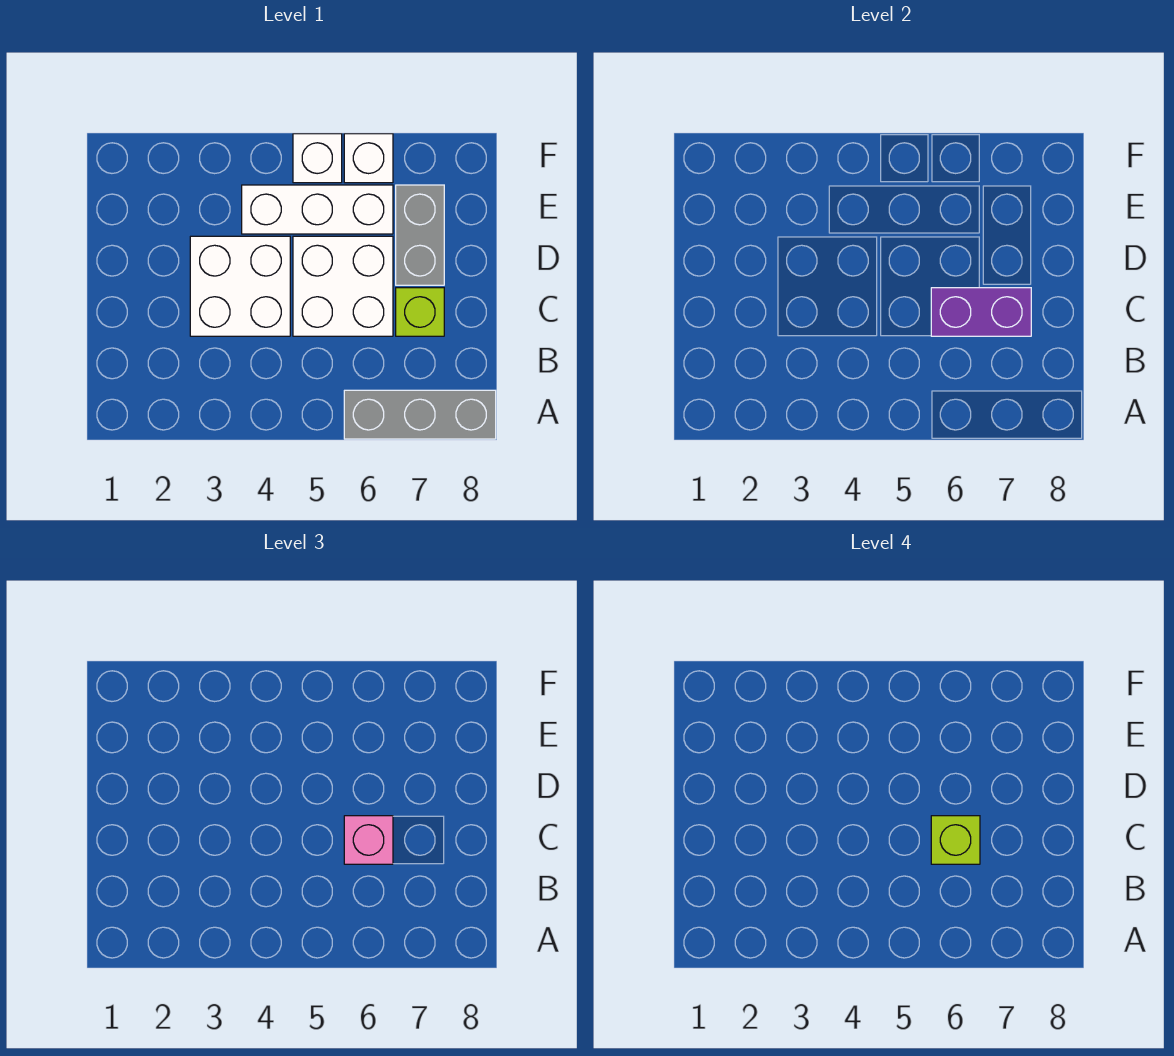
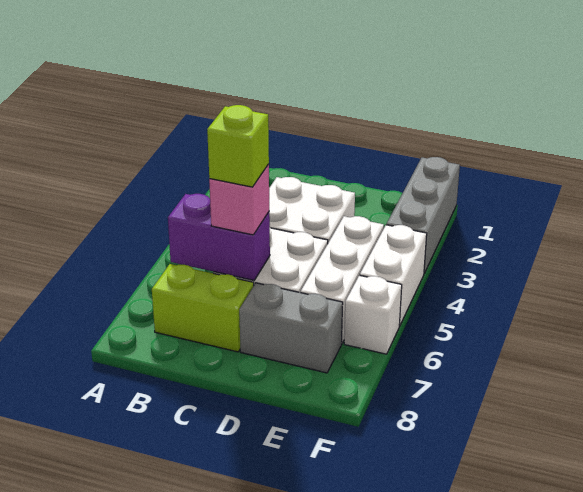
grey brick A6:A8 level 1 -> grey brick F1:F3 level 1
purple brick C6:C7 level 2 -> purple brick B6:C6 level 2
lime brick C7 level 1 -> lime brick B7:C7 level 1
white brick F5 level 1 -> white brick F4:F5 level 1

